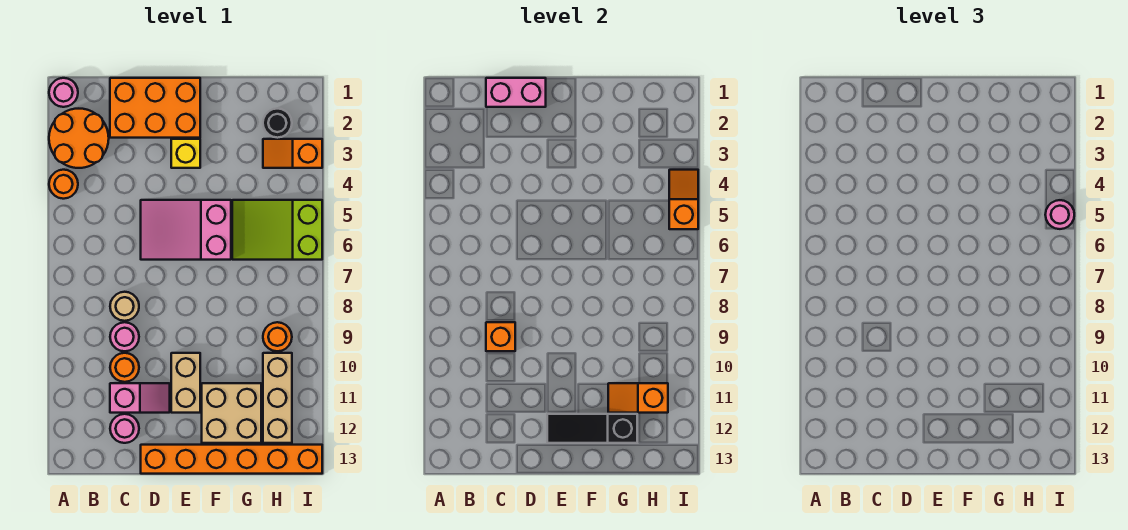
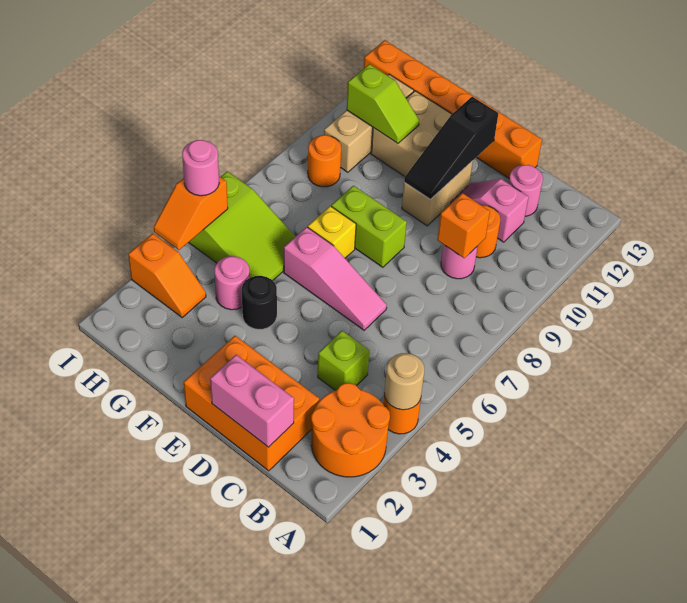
pink round brick A1 level 1 -> pink round brick G4 level 1
none -> lime brick C4 level 1
tan round brick C8 level 1 -> tan round brick A4 level 2
pink slope D5:F6 level 1 top F -> pink slope D6:F6 level 1 top F
yellow brick E3 level 1 -> yellow brick F7 level 1
none -> lime brick E8:F8 level 1
black slope E12:G12 level 2 top G -> black slope E10:E12 level 2 top 12
orange slope G11:H11 level 2 top H -> lime slope G11:H11 level 2 top H
black round brick H2 level 1 -> black round brick F4 level 1

